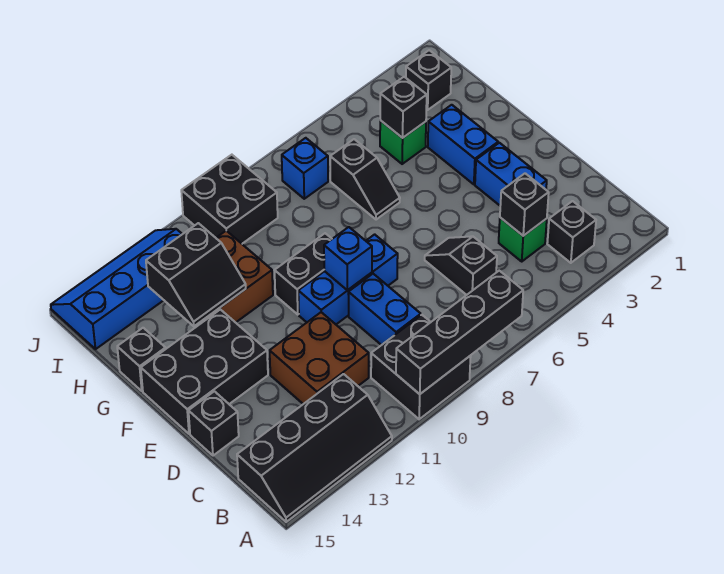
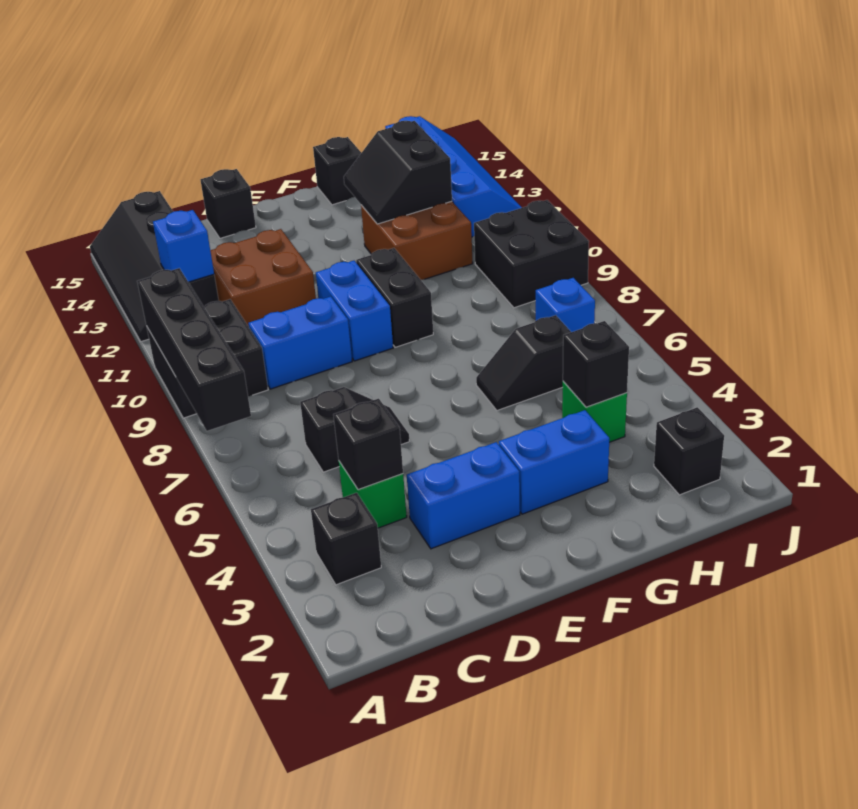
blue brick E8:E10 level 1 -> blue brick E9:E10 level 1
blue brick E9 level 2 -> blue brick B12 level 2
black brick E13:F15 level 1 -> none

